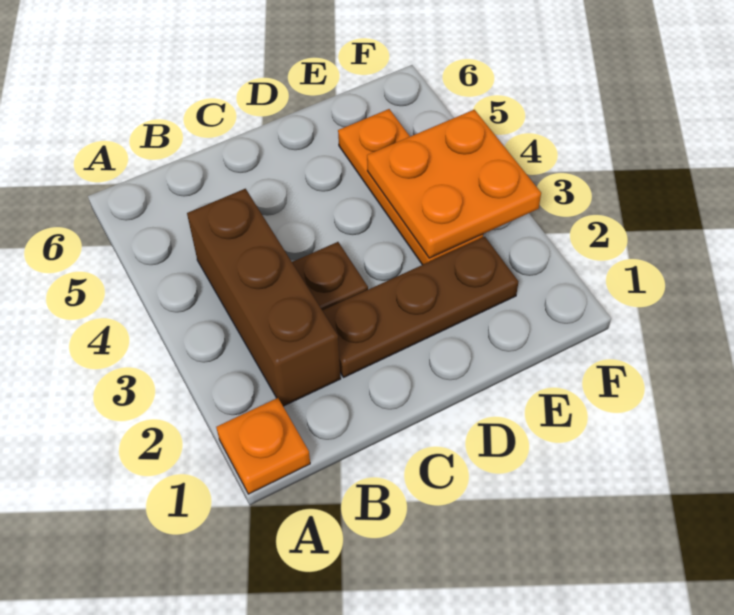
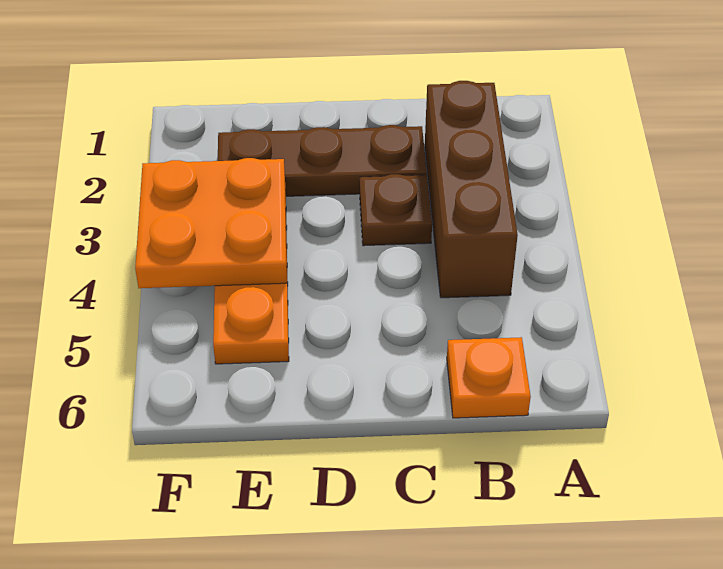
orange plate A1 level 1 -> orange plate B6 level 1

